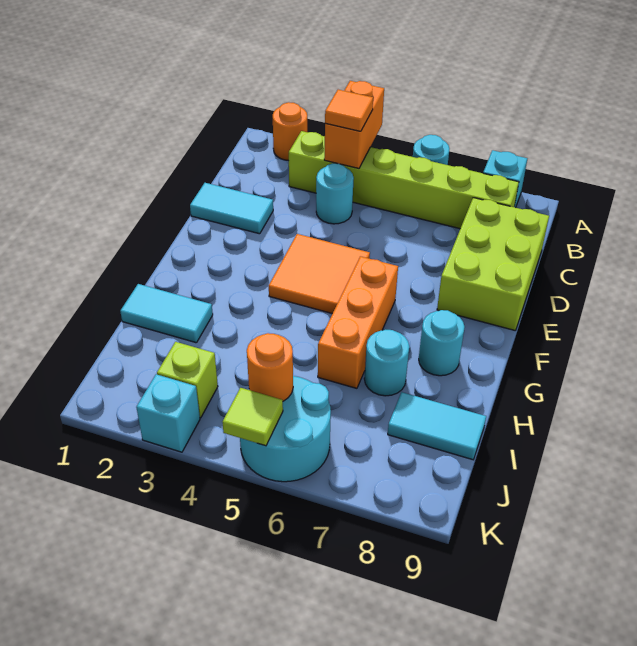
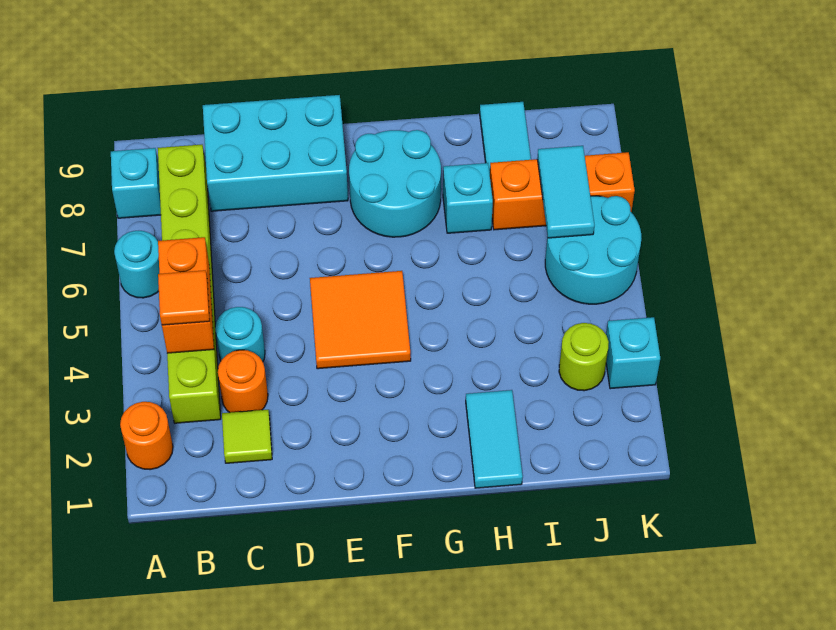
orange brick A4:B4 level 2 -> orange brick B4:B5 level 2
lime brick C8:E9 level 1 -> cyan brick C8:E9 level 1
cyan tile D1:D2 level 1 -> cyan tile J6:J7 level 2
orange brick F6:H6 level 1 -> orange brick I7:K7 level 1
cyan round brick G8 level 1 -> cyan round brick F7:G8 level 1
cyan round brick H7 level 1 -> cyan brick H7 level 1
lime brick J3 level 1 -> lime round brick J3 level 1
orange round brick J5 level 2 -> orange round brick C3 level 1
lime tile K5 level 2 -> lime tile C2 level 1

